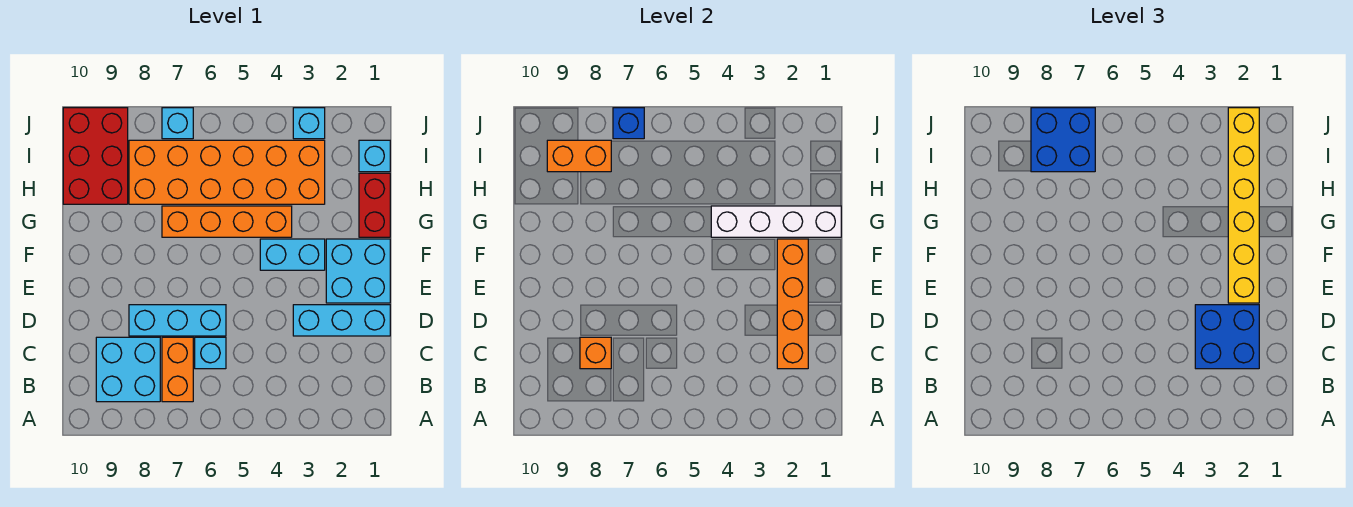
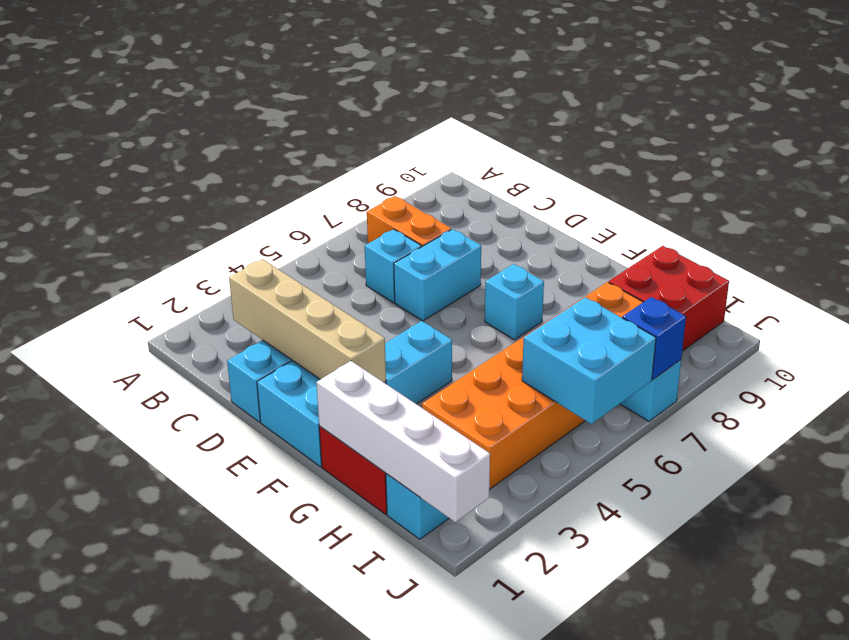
cyan brick B8:C9 level 1 -> cyan brick I5:J6 level 2
orange brick C2:F2 level 2 -> tan brick C2:F2 level 2
blue brick C2:D3 level 3 -> none
orange brick C8 level 2 -> none
cyan brick D6:D8 level 1 -> cyan brick D6:D7 level 1
yellow brick E2:J2 level 3 -> none
white brick G1:G4 level 2 -> white brick G1:J1 level 2
orange brick G4:G7 level 1 -> none
red brick H9:J10 level 1 -> red brick H9:I10 level 1
blue brick I7:J8 level 3 -> none
orange brick I8:I9 level 2 -> none
cyan brick J3 level 1 -> cyan brick F7 level 1

